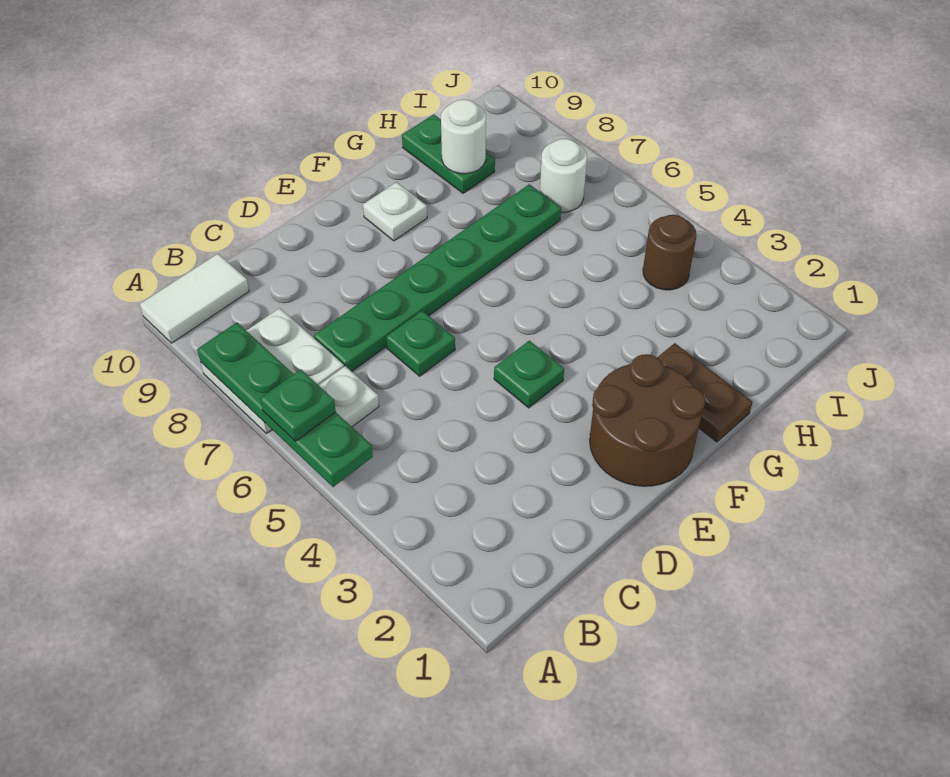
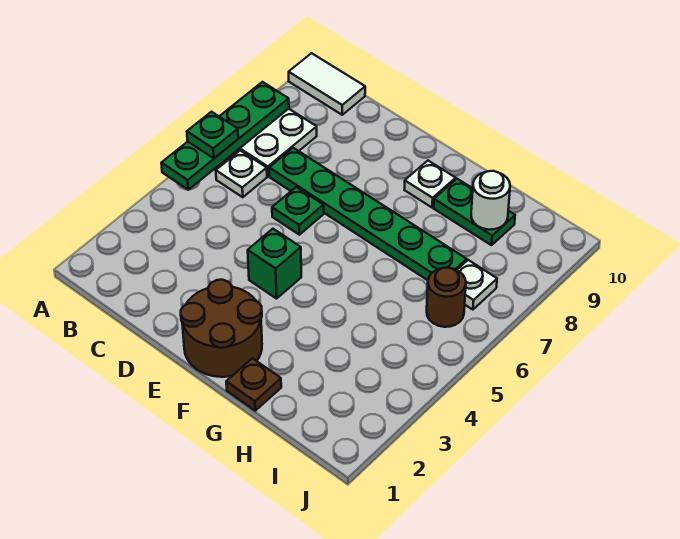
green plate E4 level 1 -> green brick E4 level 1
brown plate G1:G2 level 1 -> brown plate G1 level 1
green plate H9:H10 level 1 -> green plate G9:H9 level 1
brown round brick I4 level 1 -> brown round brick I6 level 1
white round brick I7 level 1 -> white plate I7 level 1

